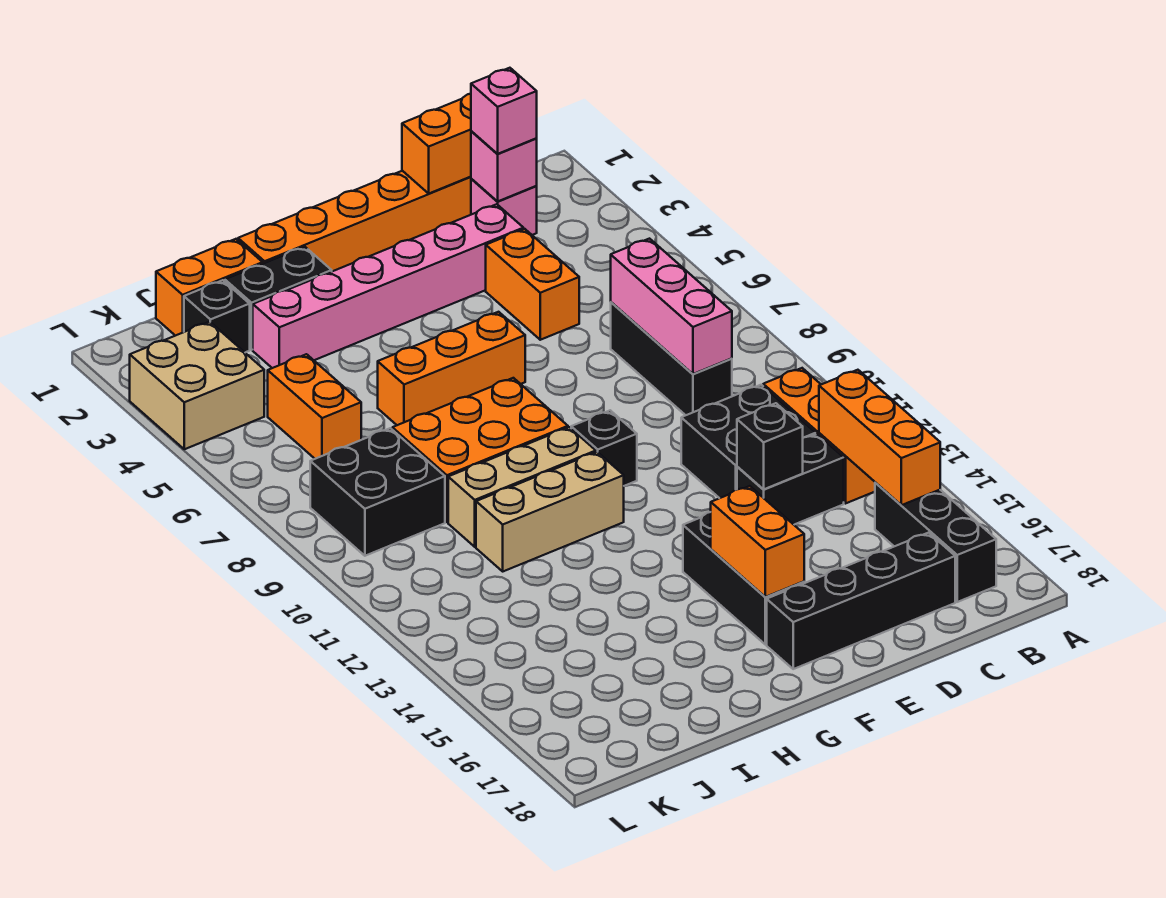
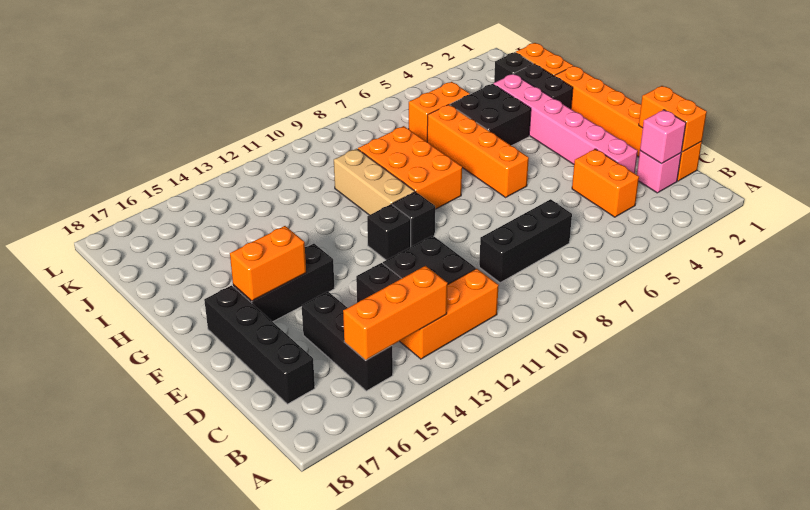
black brick B15:B17 level 1 -> black brick B15:D15 level 1
pink brick C2 level 3 -> none
pink brick C7:C9 level 2 -> none
orange brick D4:D5 level 1 -> orange brick C4:D4 level 1
black brick D13 level 2 -> black brick F11 level 1
orange brick F6:H6 level 1 -> orange brick F6:I6 level 1
tan brick G11:I11 level 1 -> none
black brick J8:K9 level 1 -> black brick H4:I5 level 1
tan brick K3:L4 level 1 -> none

